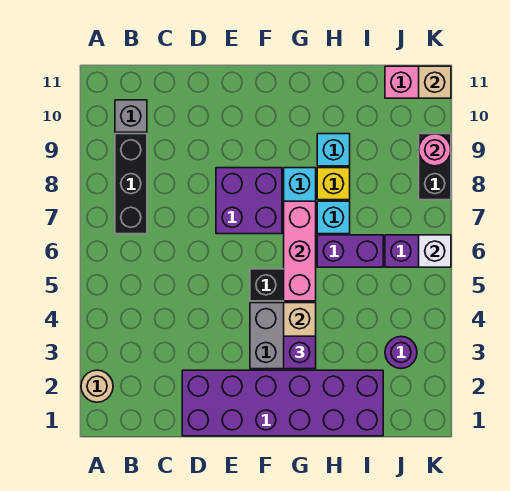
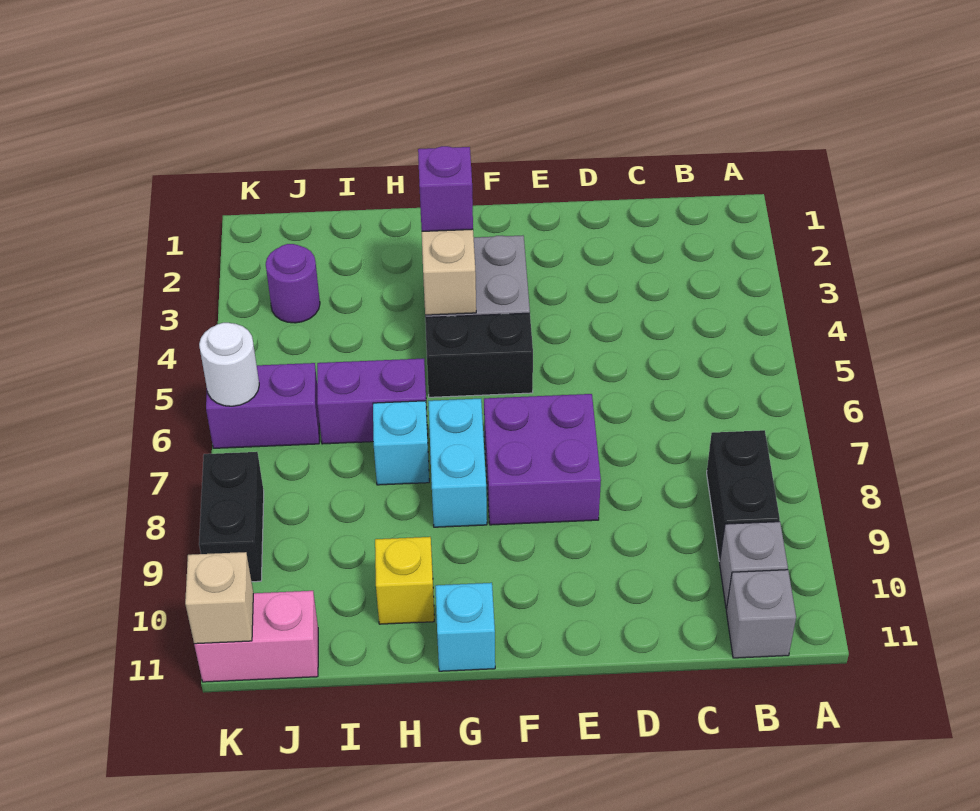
tan round brick A2 level 1 -> none
black brick B7:B9 level 1 -> black brick B8:B9 level 1
none -> grey brick B11 level 1
purple brick D1:I2 level 1 -> none
pink brick G5:G7 level 2 -> none
yellow brick H8 level 1 -> yellow brick H10 level 1
cyan brick H9 level 1 -> cyan brick G11 level 1
white brick K6 level 2 -> white round brick K6 level 2
pink round brick K9 level 2 -> none

